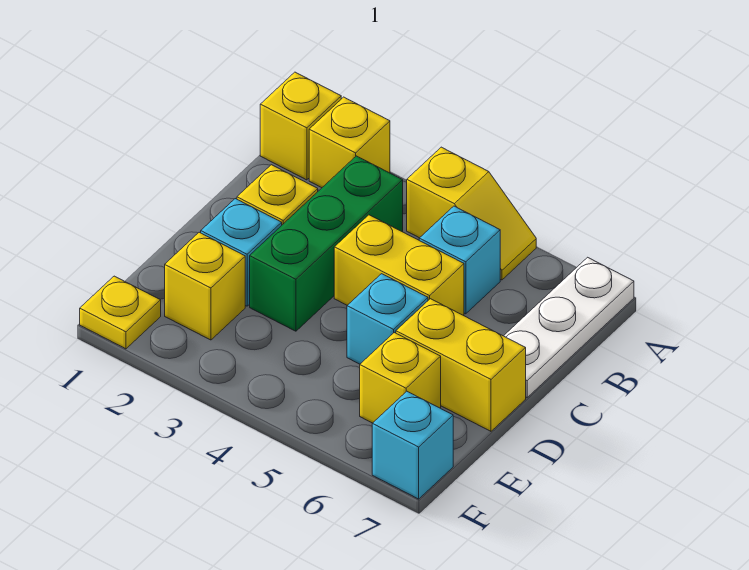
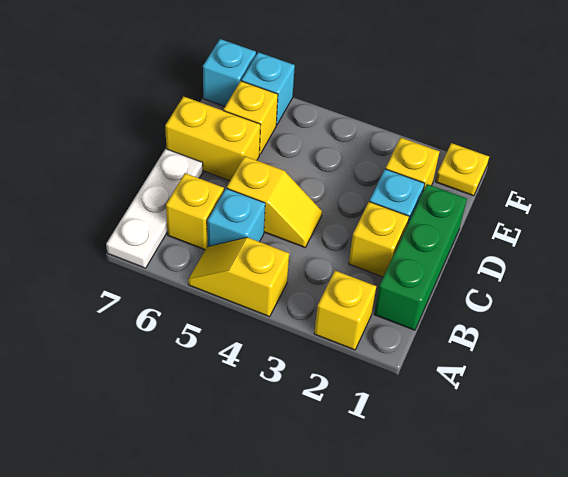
yellow brick A1 level 1 -> yellow brick B6 level 1
green brick B3:D3 level 1 -> green brick B1:D1 level 1
yellow brick C4:C5 level 1 -> yellow slope C4:C5 level 1 top 5
cyan brick D5 level 1 -> cyan brick F6 level 1

